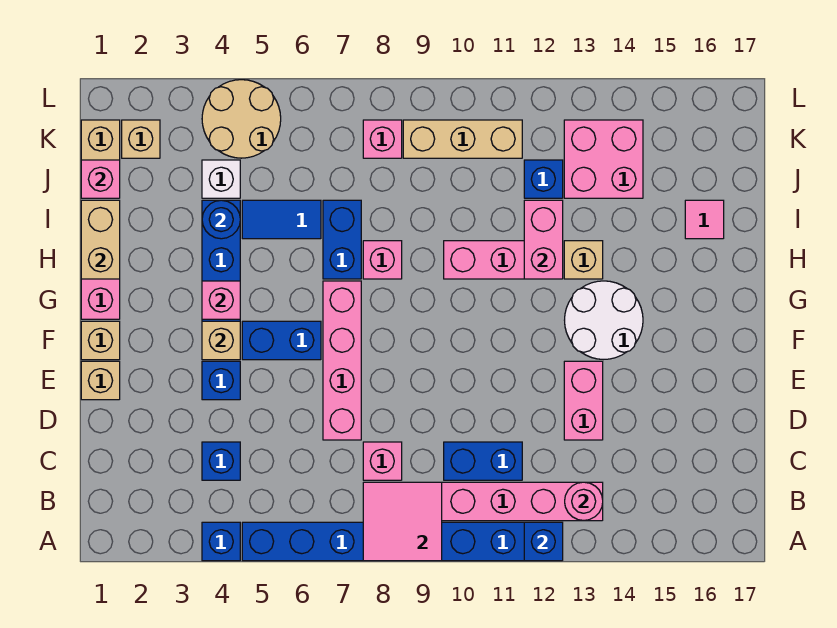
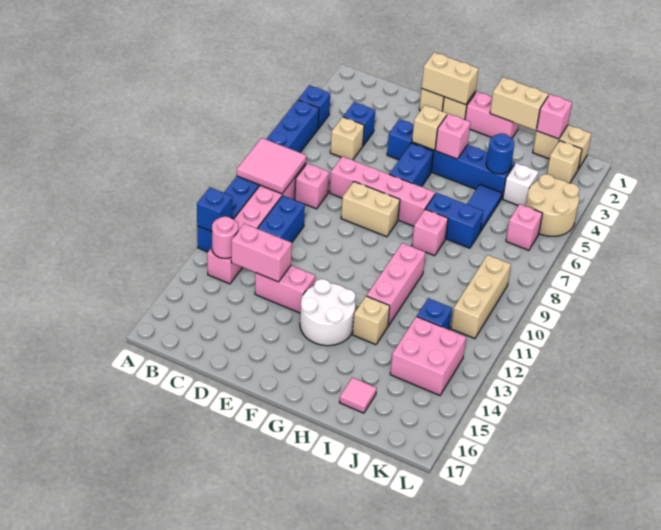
none -> tan brick C5 level 1
none -> tan brick E1:F1 level 2
none -> tan brick E8:F8 level 1
pink brick H12:I12 level 2 -> pink brick C13:D13 level 2
pink brick K8 level 1 -> pink brick K6 level 1

